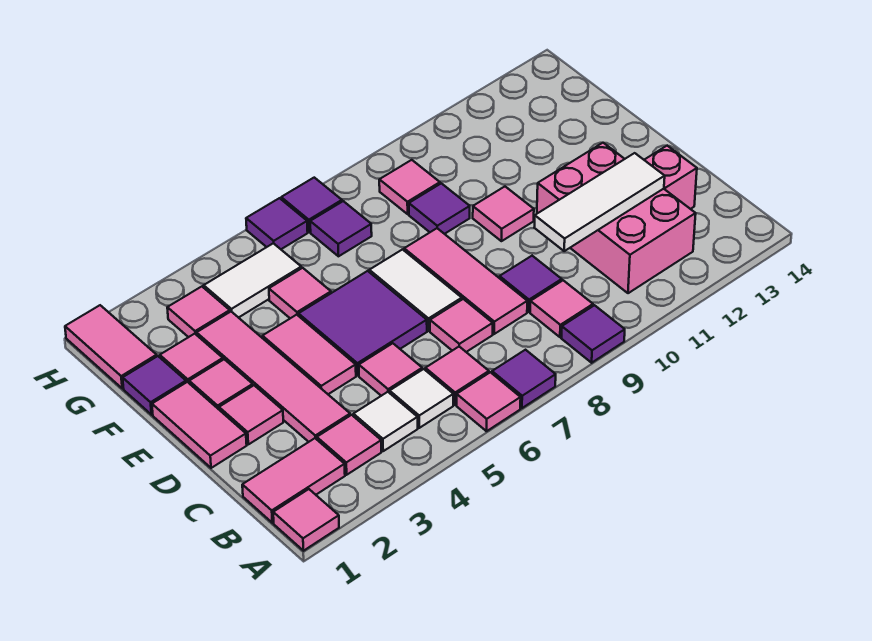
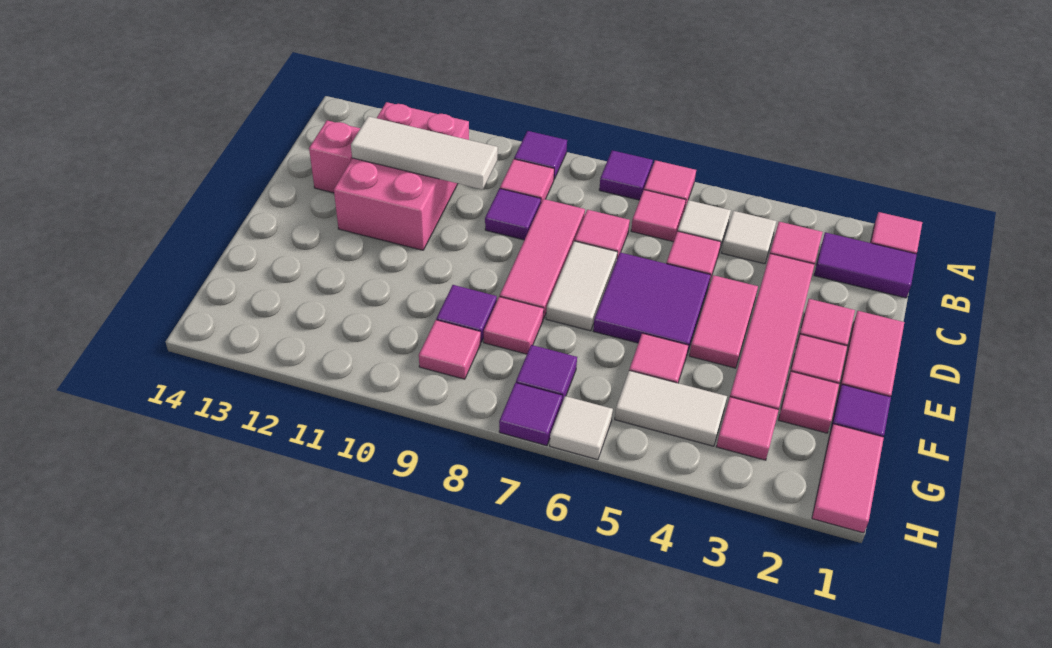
pink tile B1:B2 level 1 -> purple tile B1:B2 level 1
pink tile E10 level 1 -> pink tile F8 level 1
purple tile H6 level 1 -> white tile H6 level 1

